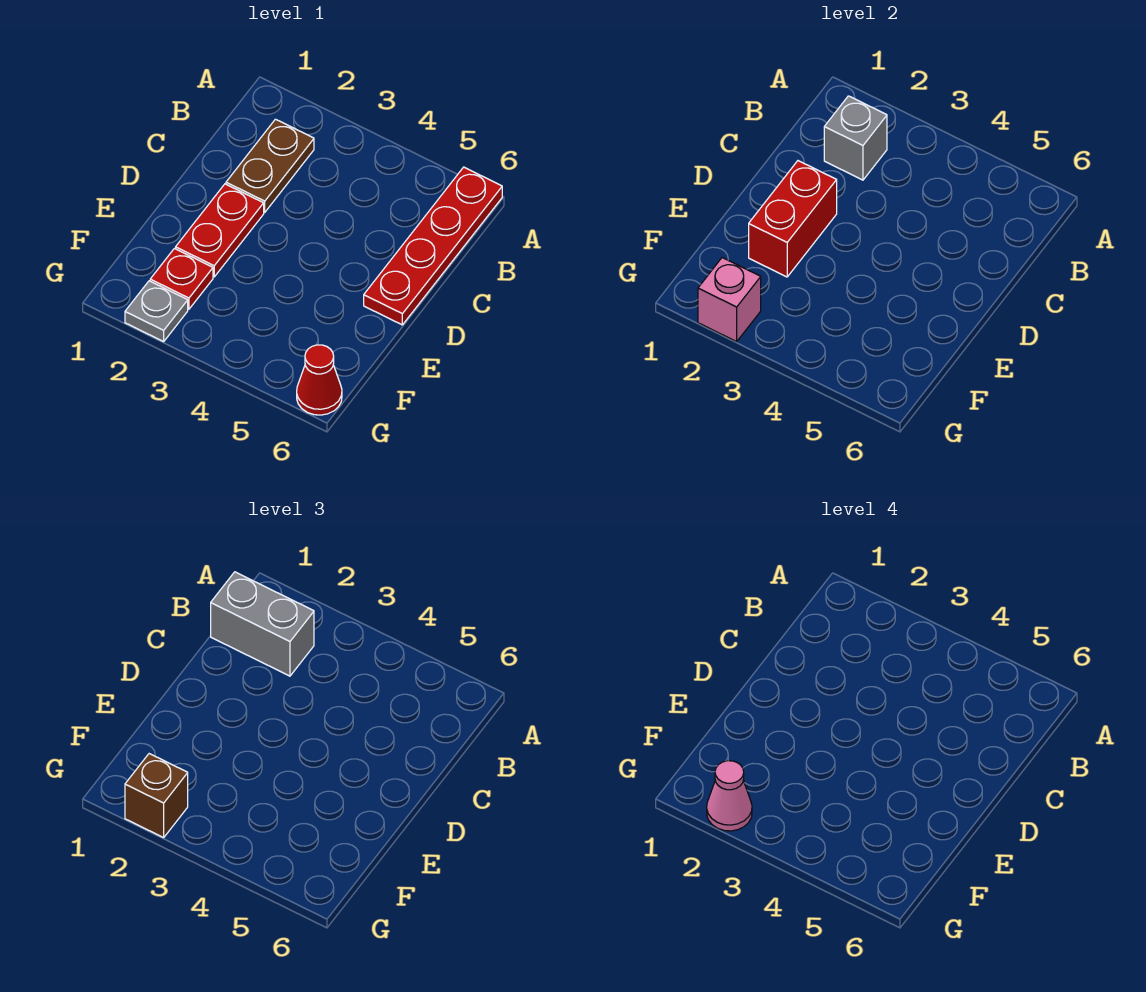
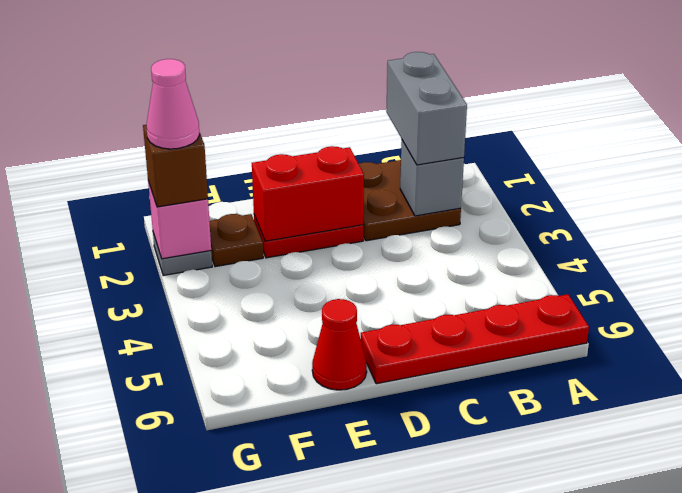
brown plate B2:C2 level 1 -> brown plate B1:C2 level 1
red plate F2 level 1 -> brown plate F2 level 1
red cone G6 level 1 -> red cone E6 level 1

